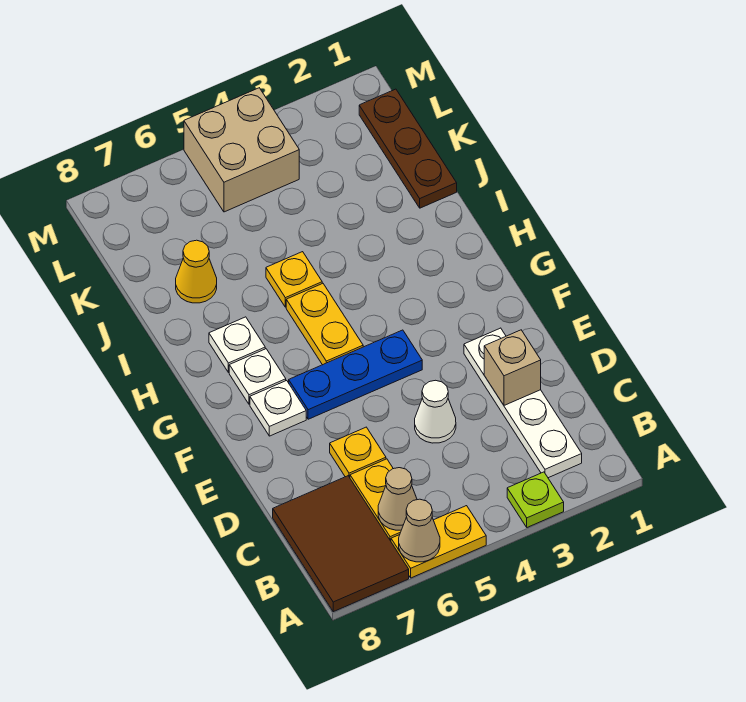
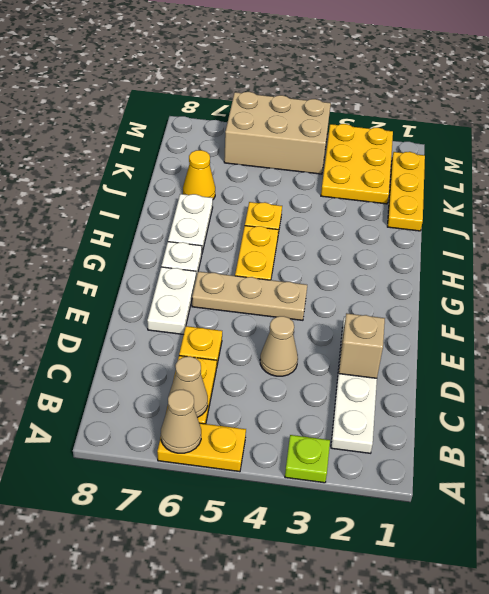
brown tile A7:C8 level 1 -> none
white cone D4 level 1 -> tan cone D4 level 1
blue plate F4:F6 level 1 -> tan plate F4:F6 level 1
white plate F7 level 1 -> white plate E7:F7 level 1
white plate H7 level 1 -> white plate H7:I7 level 1
brown plate J1:L1 level 1 -> yellow plate J1:L1 level 1
none -> yellow plate K2:M3 level 1
tan brick L4:M5 level 1 -> tan brick L4:M6 level 1

